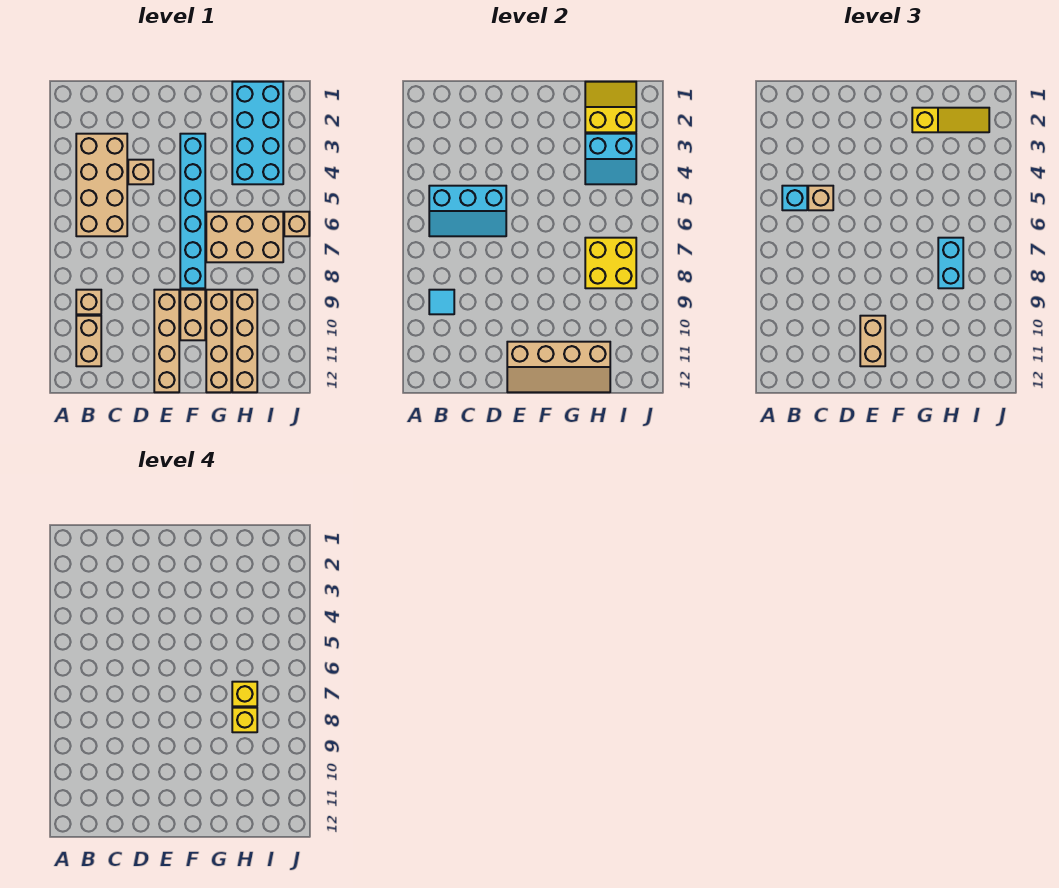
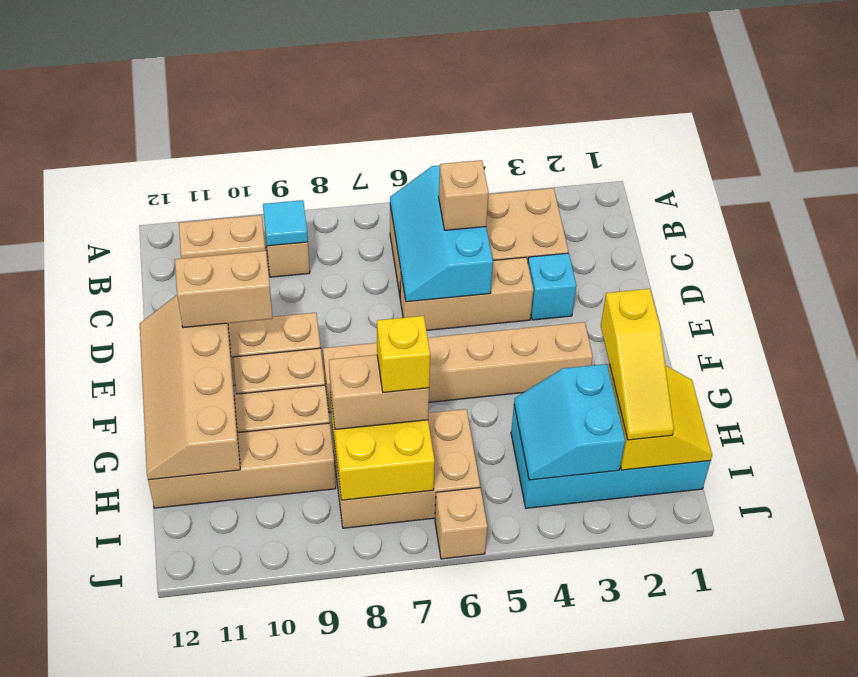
cyan brick B5 level 3 -> cyan brick D3 level 1
tan brick D4 level 1 -> tan brick D4:D6 level 1
cyan brick F3:F8 level 1 -> tan brick F3:F8 level 1
tan brick G6:I7 level 1 -> tan brick H6:I8 level 1
cyan brick H7:H8 level 3 -> tan brick H7:H8 level 3
yellow brick H8 level 4 -> none

